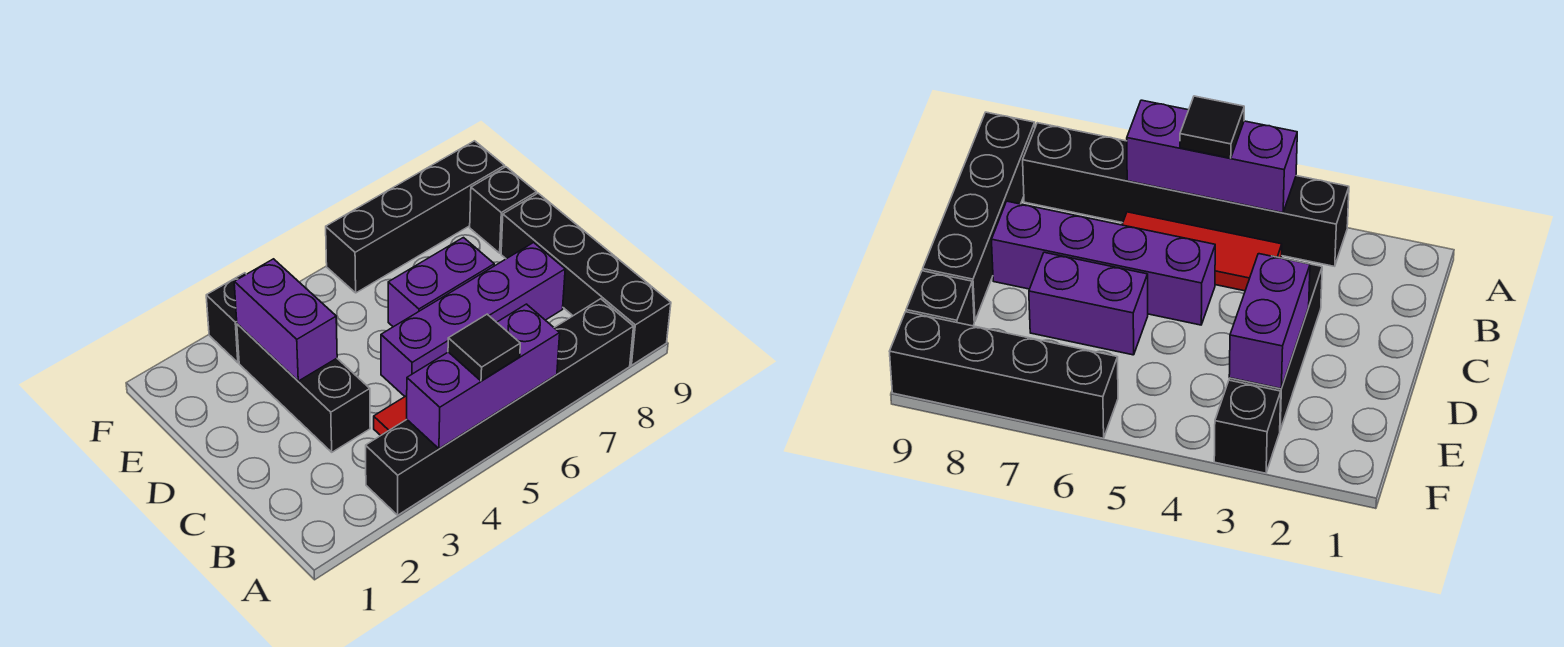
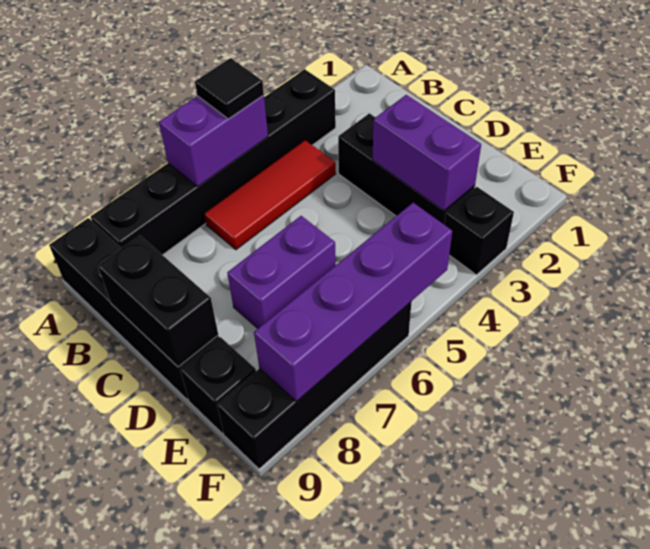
purple brick A4:A6 level 2 -> purple brick A5:A6 level 2
purple brick C5:C8 level 1 -> purple brick F5:F8 level 2
none -> black brick C9:D9 level 2

